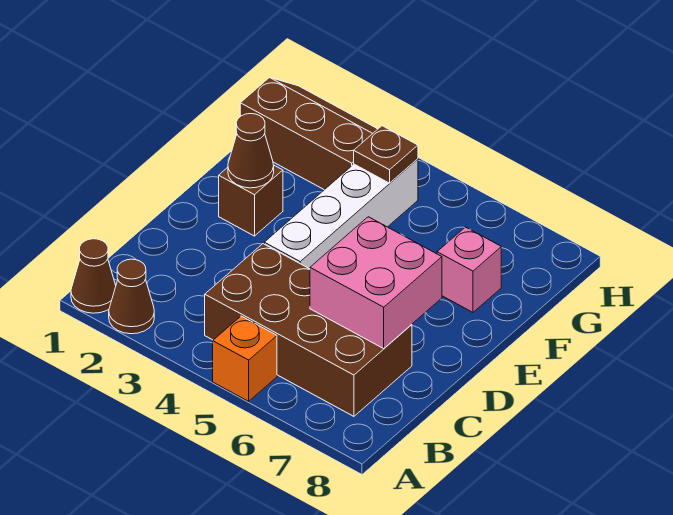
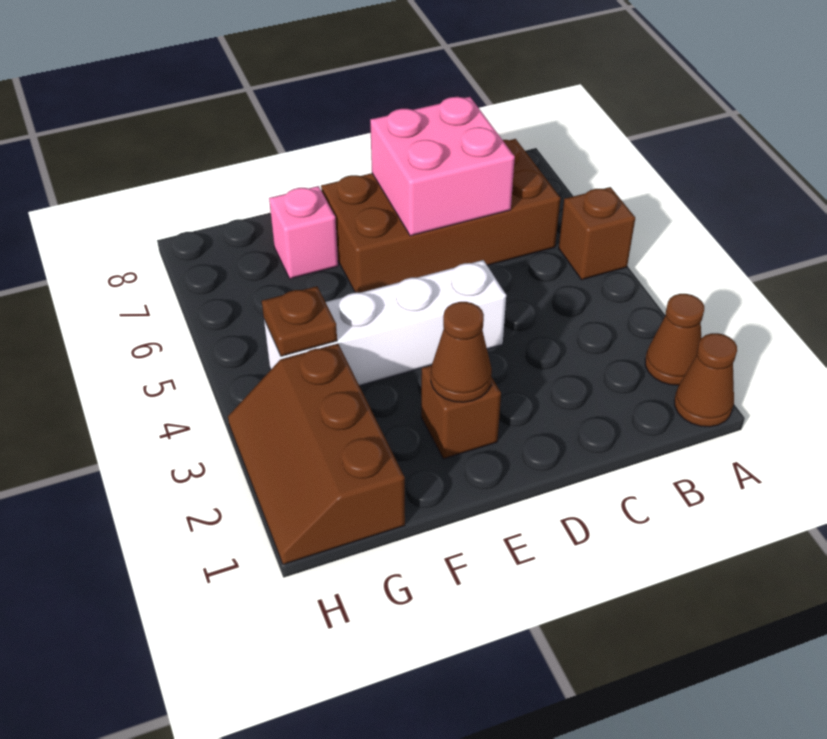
orange brick A5 level 1 -> brown brick A5 level 1
brown brick B4:C7 level 1 -> brown brick B6:E7 level 1

